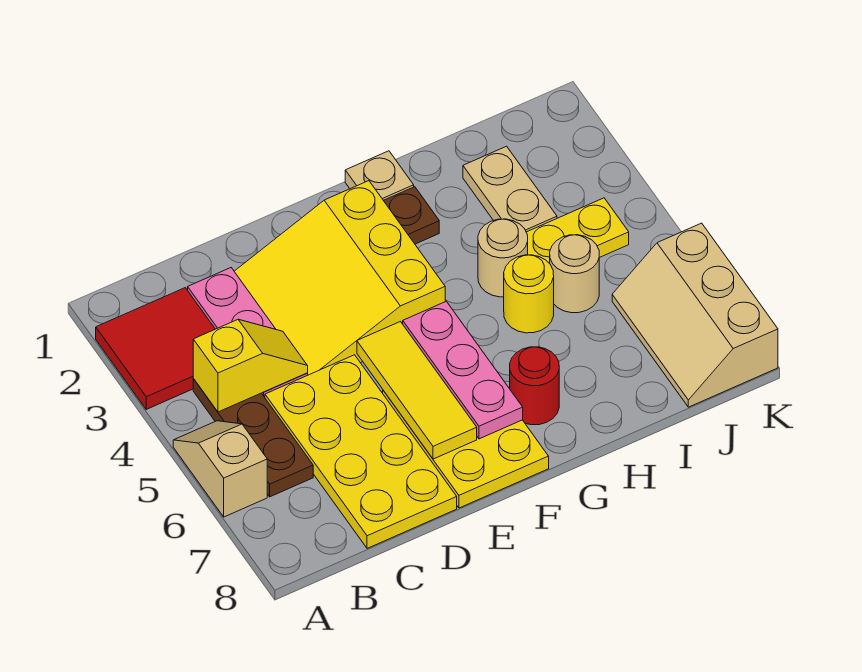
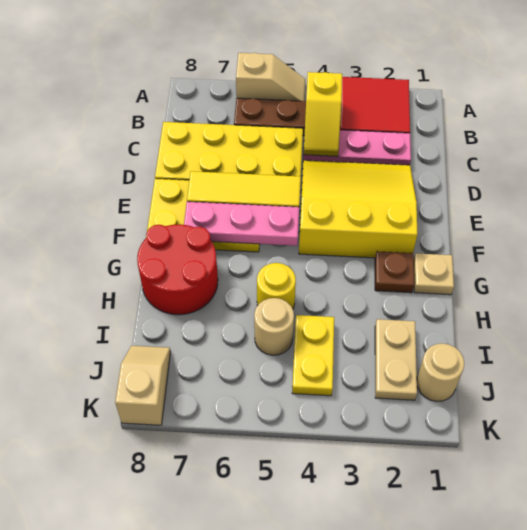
red round brick G7 level 1 -> red round brick G7:H8 level 1
tan round brick H4 level 1 -> tan round brick J1 level 1
tan plate I2:I3 level 1 -> tan plate I2:J2 level 1
tan slope J6:K8 level 1 top K -> tan slope J8:K8 level 1 top K

